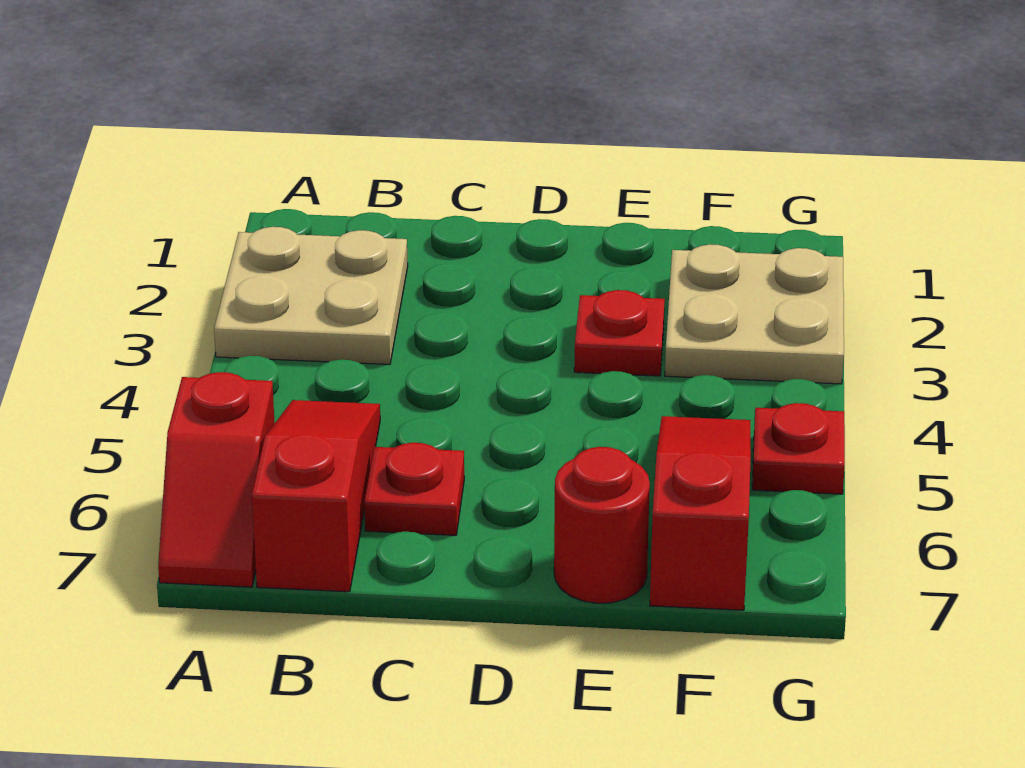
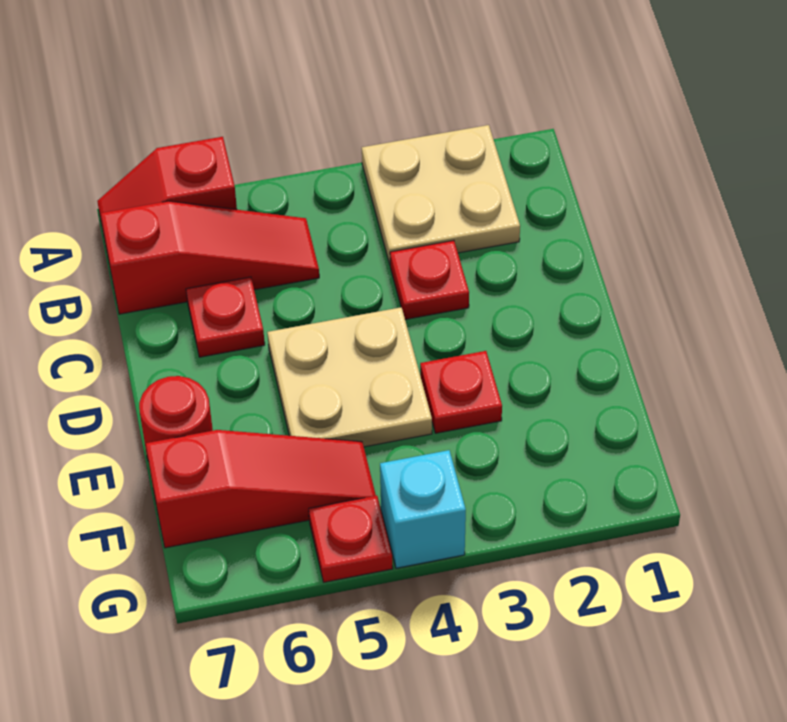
none -> red plate C3 level 1
tan plate F2:G3 level 1 -> tan plate D4:E5 level 1
none -> cyan brick G4 level 1

